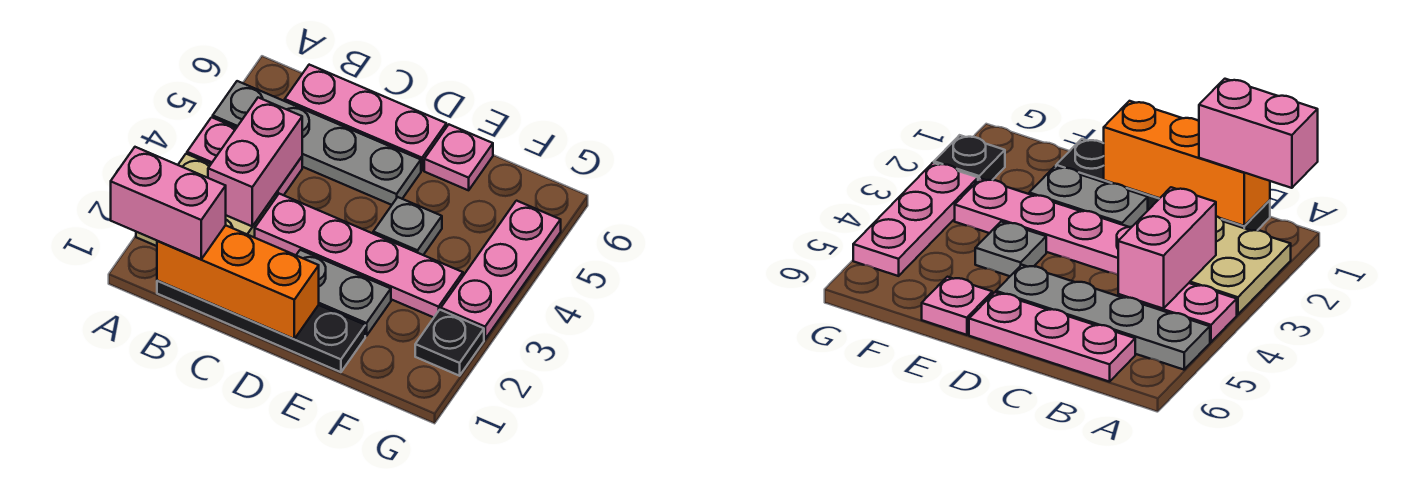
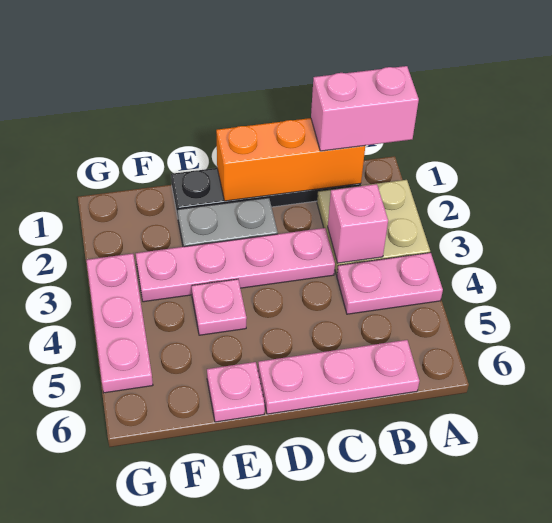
grey plate A5:D5 level 1 -> none
pink brick B3:B4 level 2 -> pink brick B3 level 2
grey plate E4 level 1 -> pink plate E4 level 1
black plate G2 level 1 -> none

